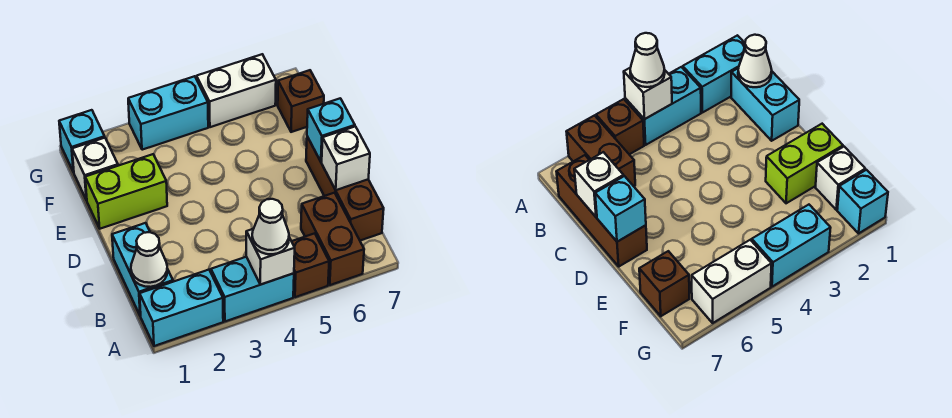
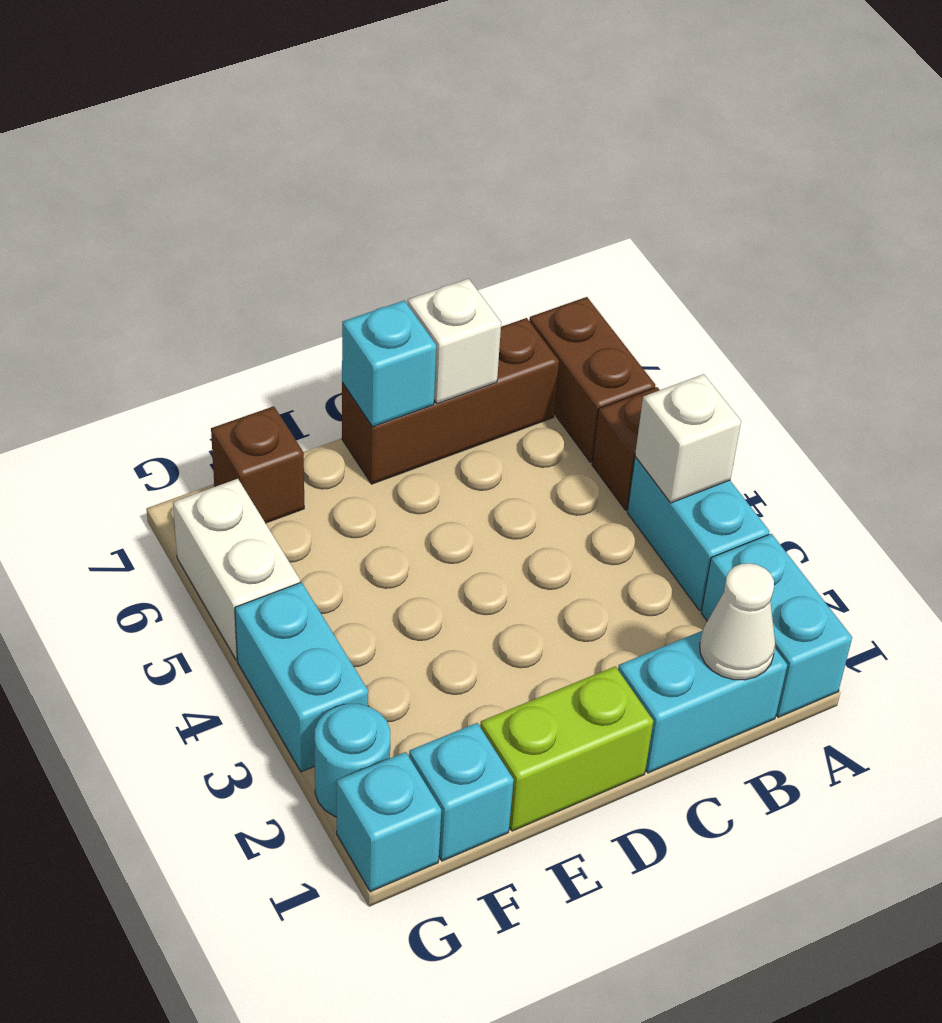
white cone A4 level 3 -> none
brown brick A6:B6 level 1 -> brown brick A6:A7 level 1
lime brick E1:E2 level 1 -> lime brick D1:E1 level 1
white brick F1 level 1 -> cyan brick F1 level 1
none -> cyan round brick G2 level 1

